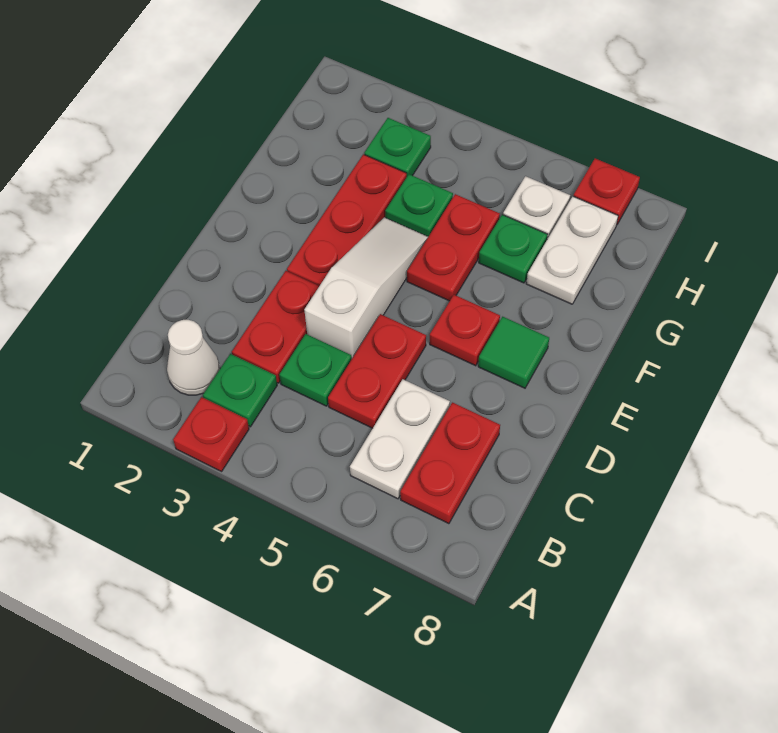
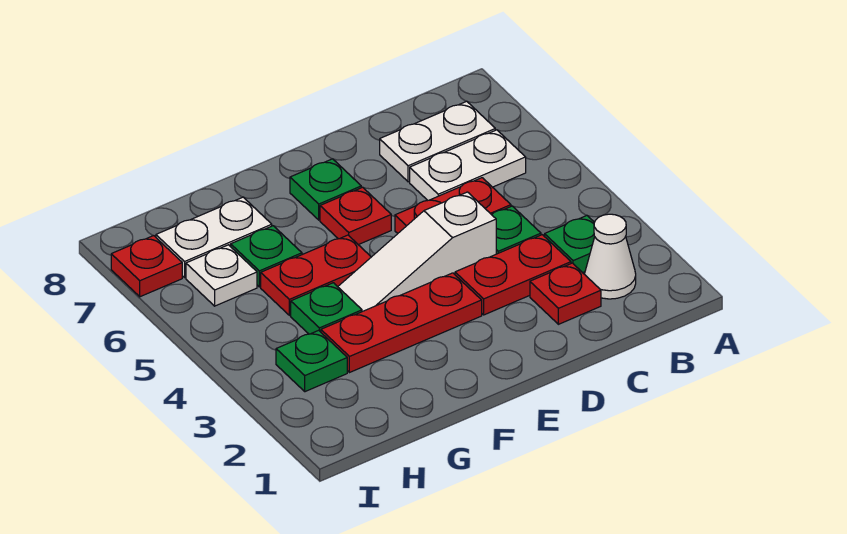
red plate A3 level 1 -> red plate C2 level 1
red plate B7:C7 level 1 -> white plate B7:C7 level 1
green tile E7 level 1 -> green plate E7 level 1

